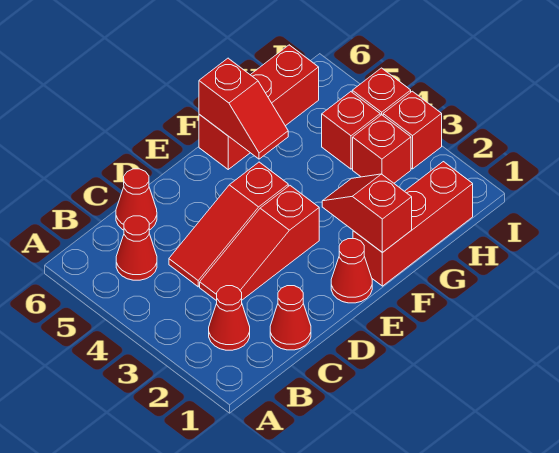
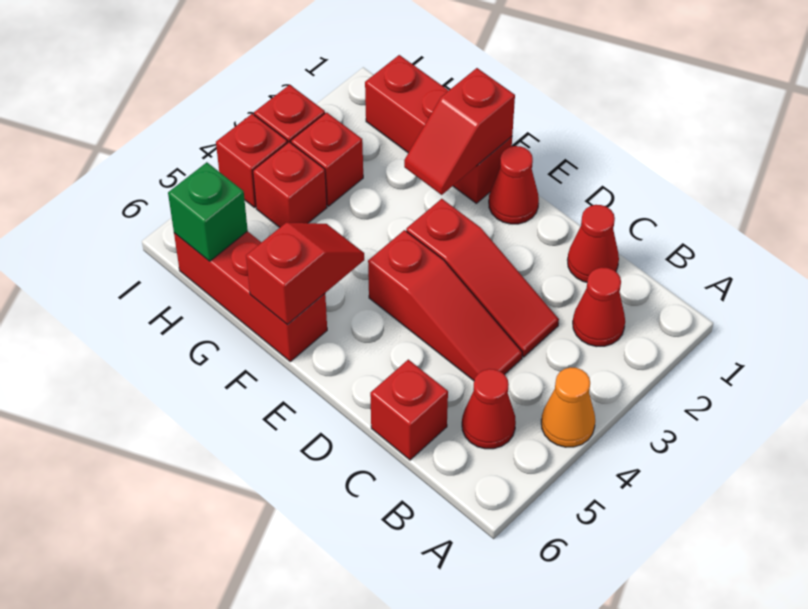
none -> orange cone A4 level 1
red cone C6 level 1 -> red brick C6 level 1
none -> green brick H6 level 2

